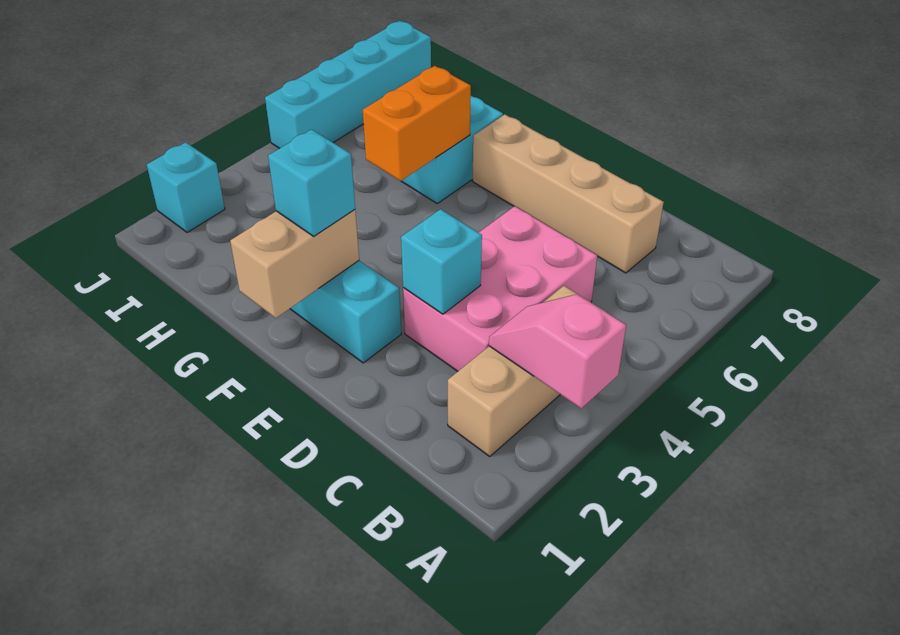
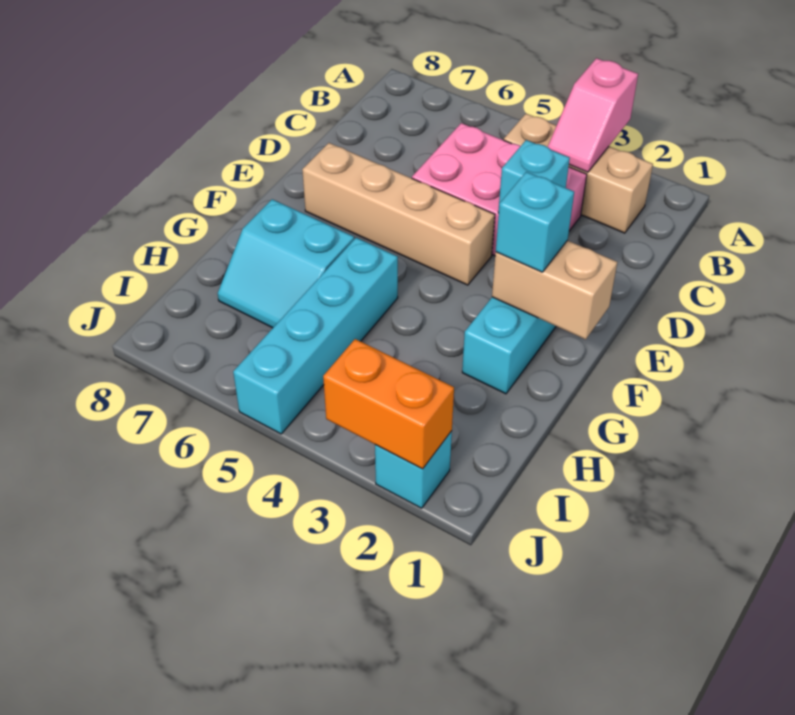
tan brick C7:F7 level 1 -> tan brick E4:E7 level 1
orange brick G5:G6 level 2 -> orange brick J2:J3 level 2
cyan brick J5:J8 level 1 -> cyan brick G5:J5 level 1

